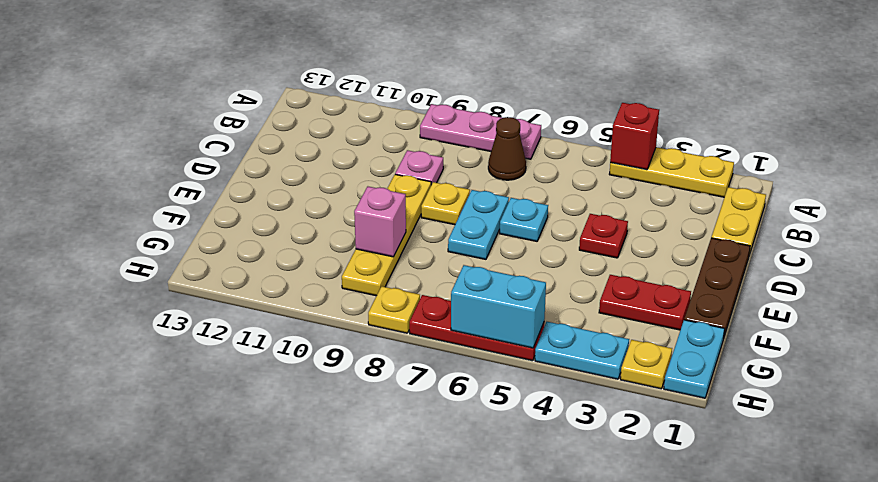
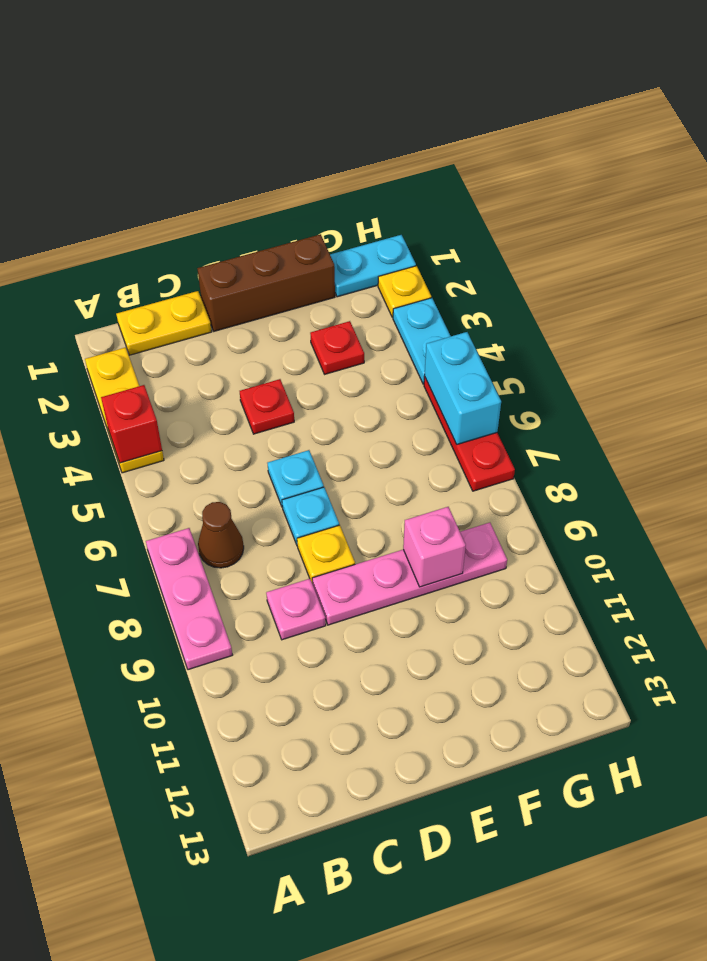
brown plate D1:F1 level 1 -> brown brick D1:F1 level 1
cyan plate D7:E7 level 1 -> cyan plate D7 level 1
yellow plate D9:G9 level 1 -> pink plate D9:G9 level 1
red plate F2:F3 level 1 -> red plate F3 level 1
yellow plate H8 level 1 -> none

